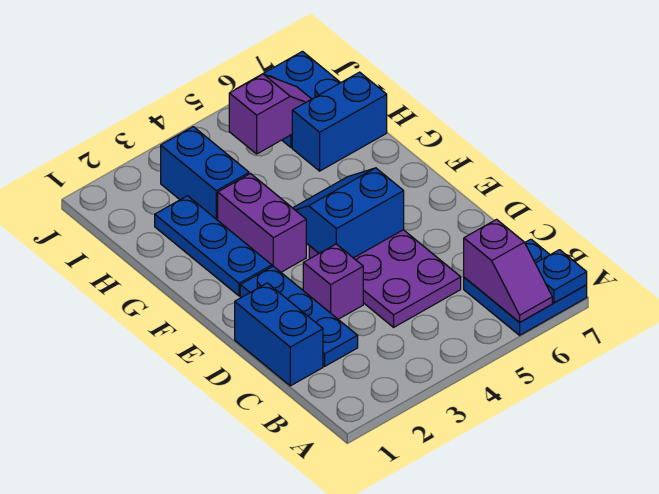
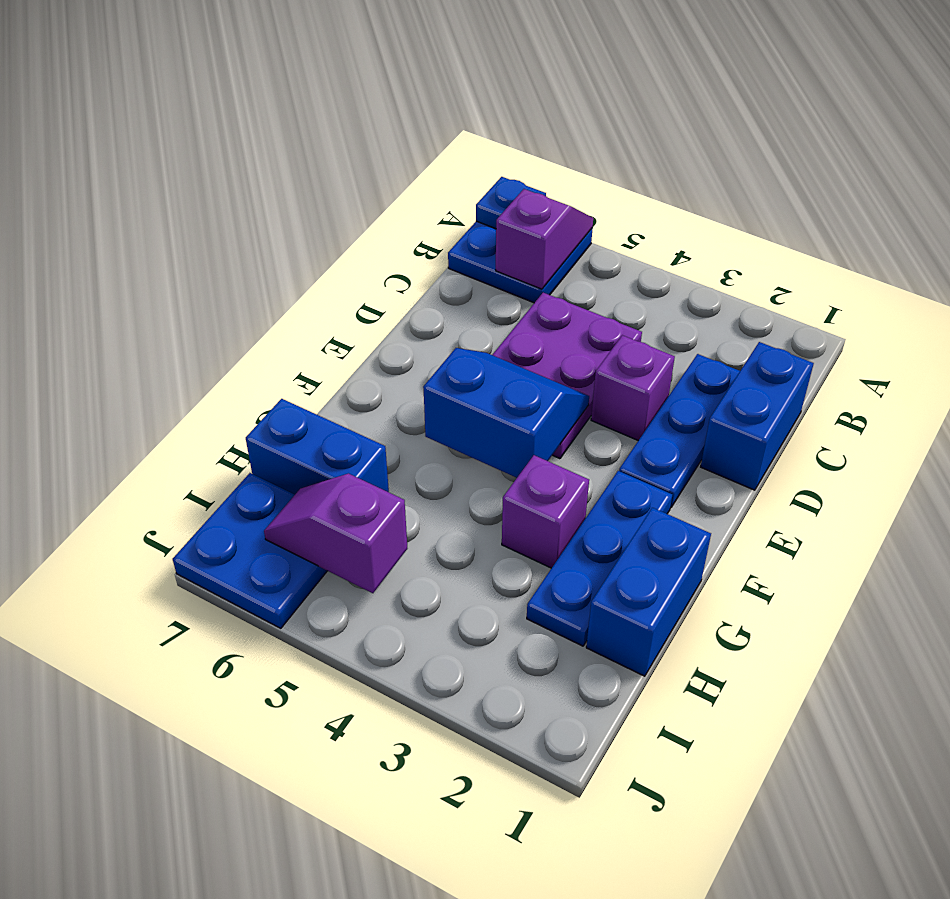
blue slope E4:F5 level 2 top E -> blue slope E4:F5 level 2 top F
purple brick F3:G3 level 1 -> purple brick G3 level 1
blue brick H3:I3 level 1 -> blue brick G1:H1 level 1

